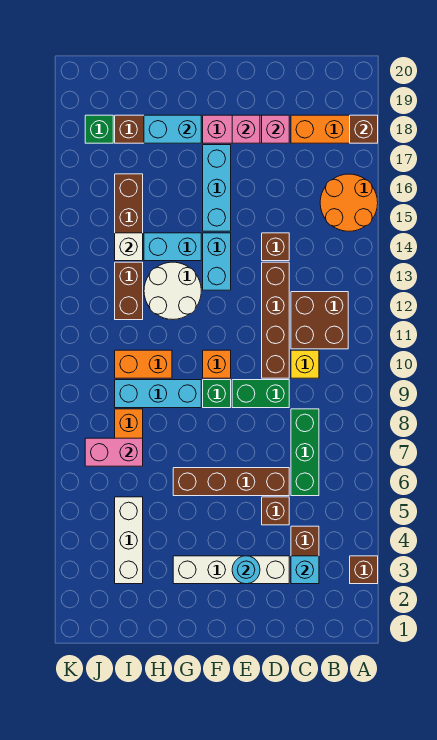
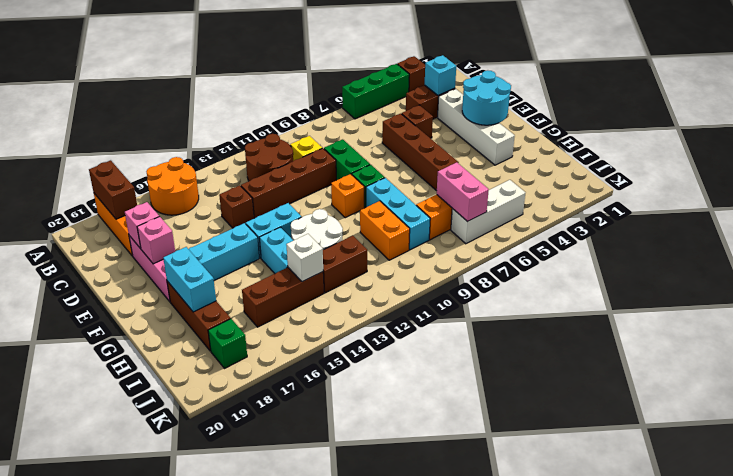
brown brick A18 level 2 -> brown brick A18:B18 level 2
brown brick B11:C12 level 1 -> brown round brick B11:C12 level 1
green brick C6:C8 level 1 -> green brick A4:A6 level 1
cyan round brick E3 level 2 -> cyan round brick E2:F3 level 2
white brick I3:I5 level 1 -> white brick J5:J7 level 1

